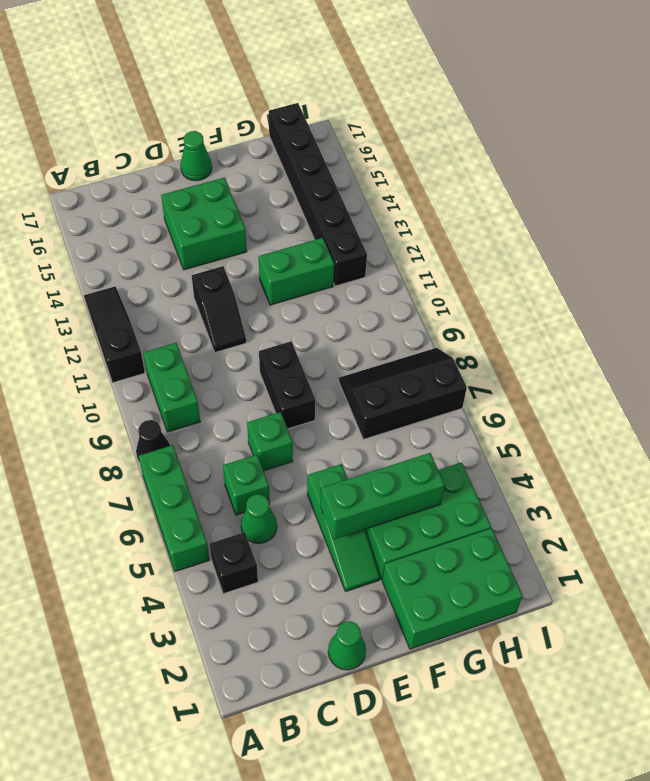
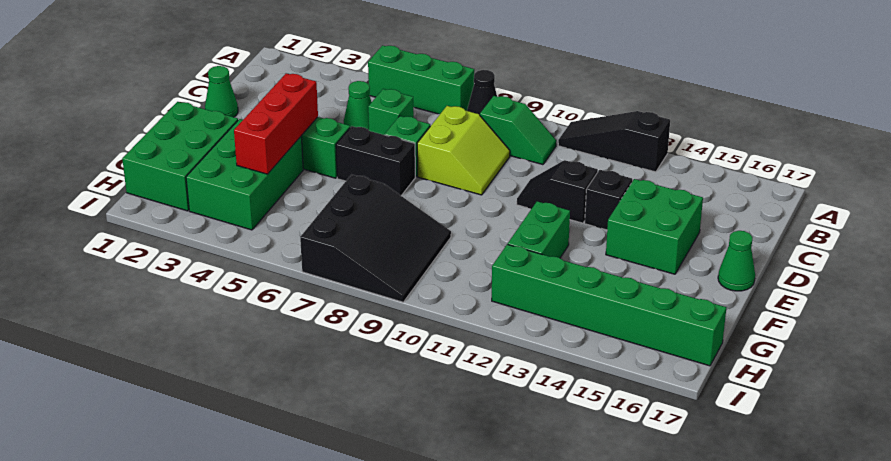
black slope A11:A13 level 1 top 11 -> black slope A11:A13 level 1 top 13
black brick B4 level 1 -> black brick D13 level 1
green brick B9:B10 level 1 -> green slope B9:B10 level 1 top 9
none -> lime slope C8:D9 level 1 top 8
green brick E4:G4 level 2 -> red brick E4:G4 level 2
black brick E8:E9 level 1 -> black brick E6:E7 level 1
black slope G7:I8 level 1 top 7 -> black slope G7:I9 level 1 top 7
black brick H12:H17 level 1 -> green brick H12:H17 level 1

